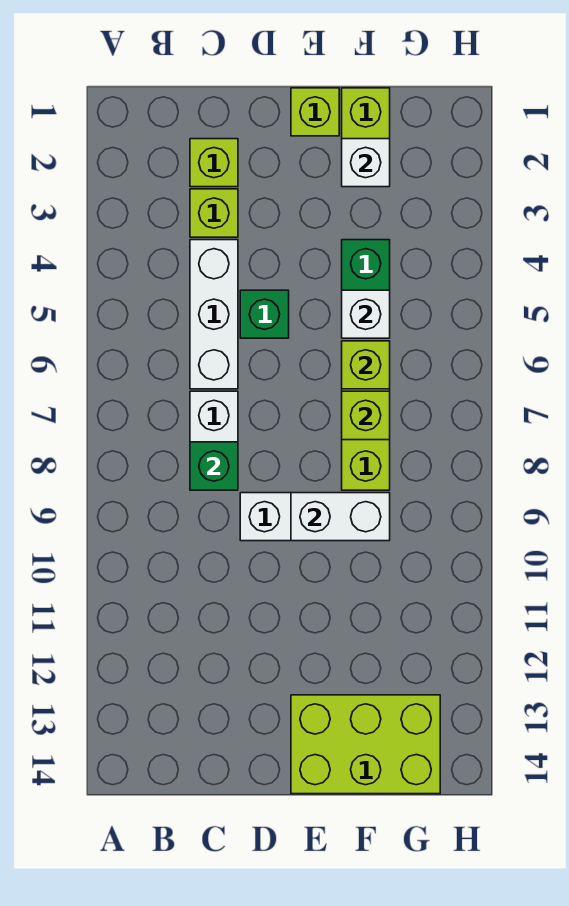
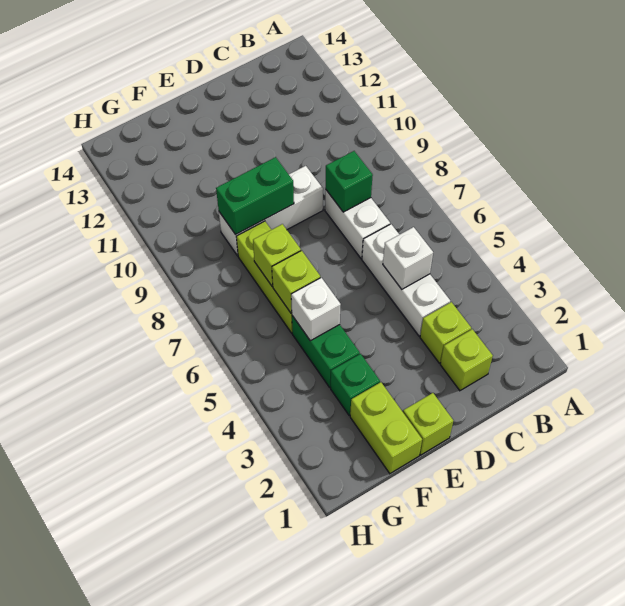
green brick D5 level 1 -> green brick F3 level 1
white brick E9:F9 level 2 -> green brick E9:F9 level 2
lime brick E13:G14 level 1 -> none
white brick F2 level 2 -> white brick C5 level 2

